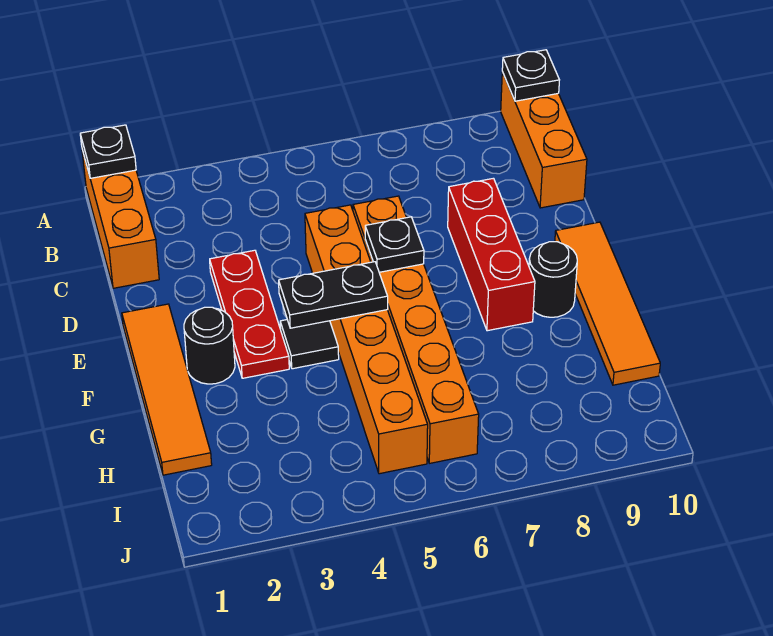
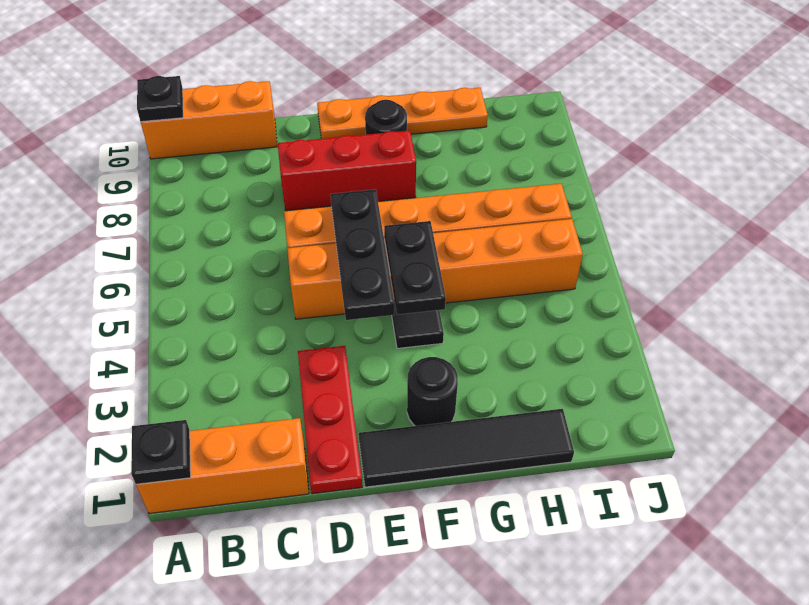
red plate D3:F3 level 1 -> red plate D1:D3 level 1
orange tile E1:H1 level 1 -> black tile E1:H1 level 1
black plate E6 level 2 -> black plate E4:E6 level 2
orange tile E10:H10 level 1 -> orange plate E10:H10 level 1

